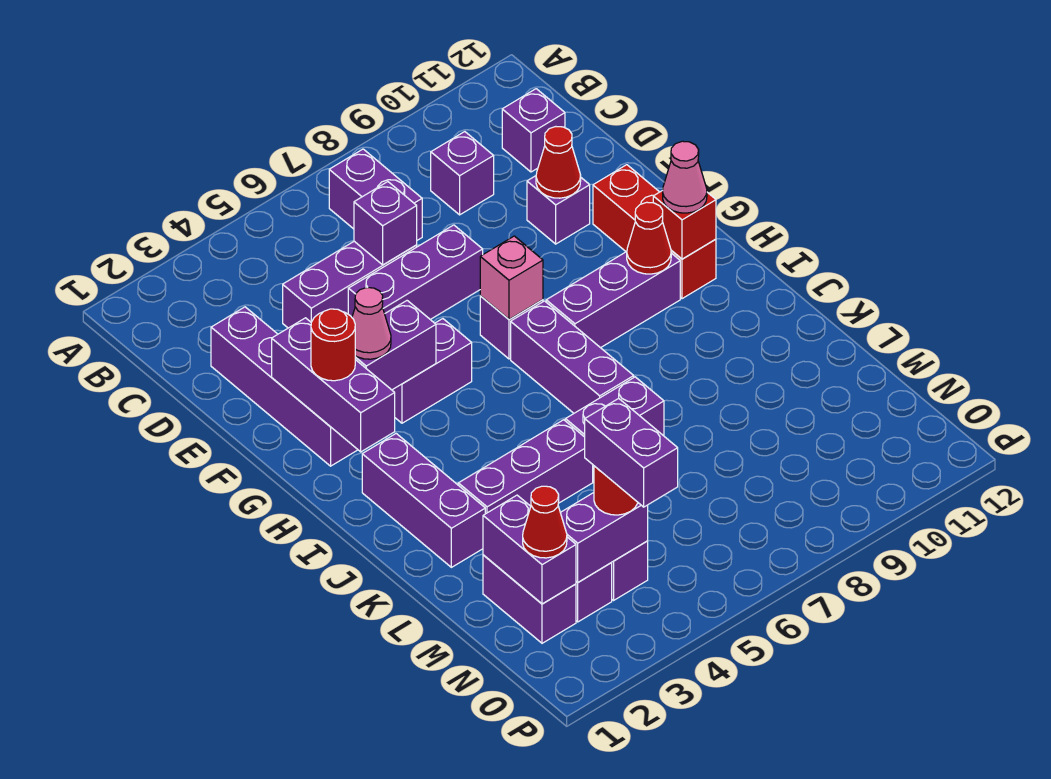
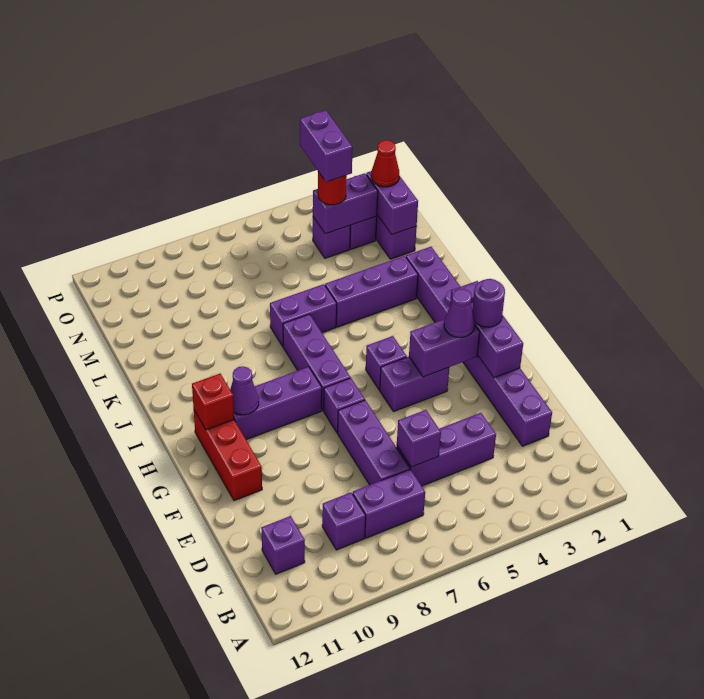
purple brick B7:C7 level 1 -> purple brick C7:C8 level 1
purple brick E5:E7 level 1 -> purple brick D7:F7 level 1
purple brick E10 level 1 -> purple brick H5 level 1
red cone E10 level 2 -> none
red round brick G2 level 3 -> purple round brick G2 level 3
pink cone G3 level 3 -> purple cone G3 level 3
pink brick G7 level 2 -> none
red cone H10 level 2 -> purple cone H10 level 2
pink cone H11 level 3 -> none

